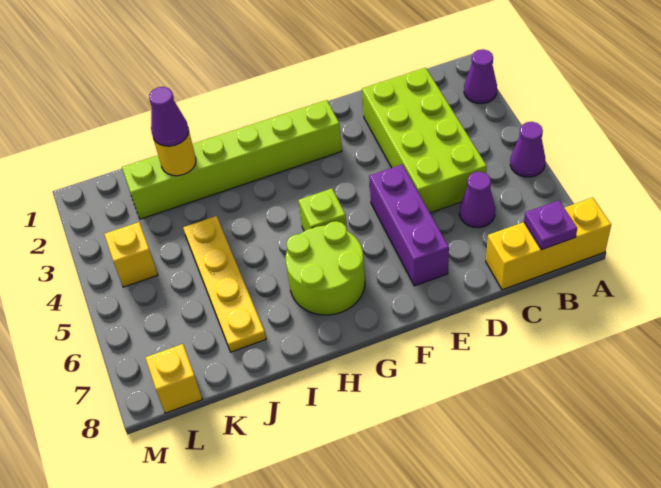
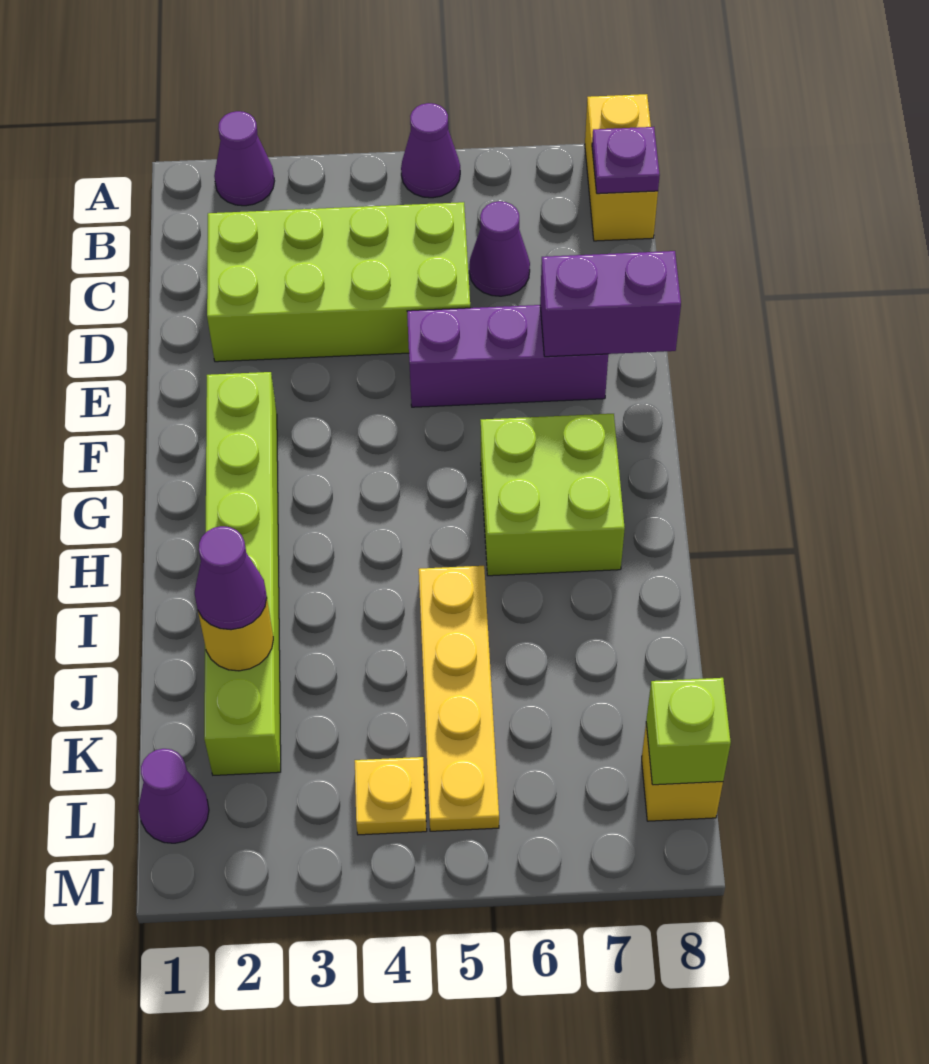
yellow brick A8:C8 level 1 -> yellow brick A8:B8 level 1
none -> purple brick E7:E8 level 2
lime brick G5 level 1 -> lime brick L8 level 2
lime round brick G6:H7 level 1 -> lime brick G6:H7 level 1
yellow plate J4:J7 level 1 -> yellow plate I5:L5 level 1
none -> purple cone L1 level 1
yellow brick L4 level 1 -> yellow plate L4 level 1

